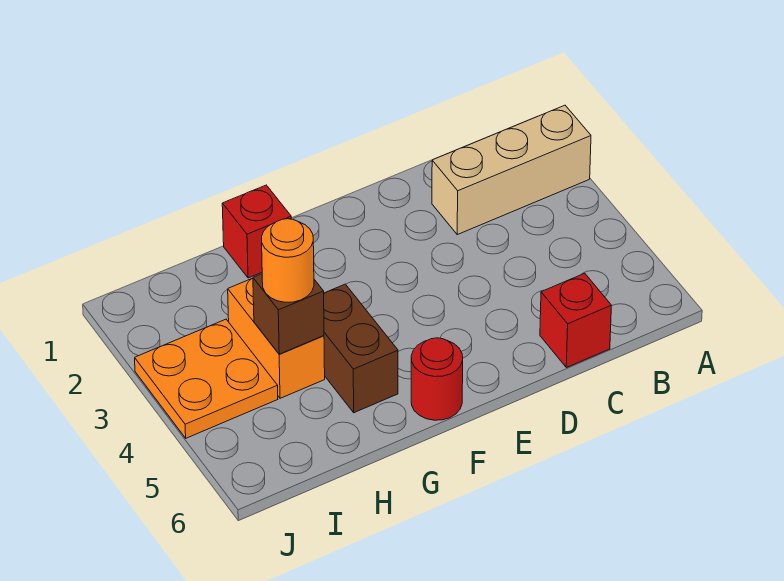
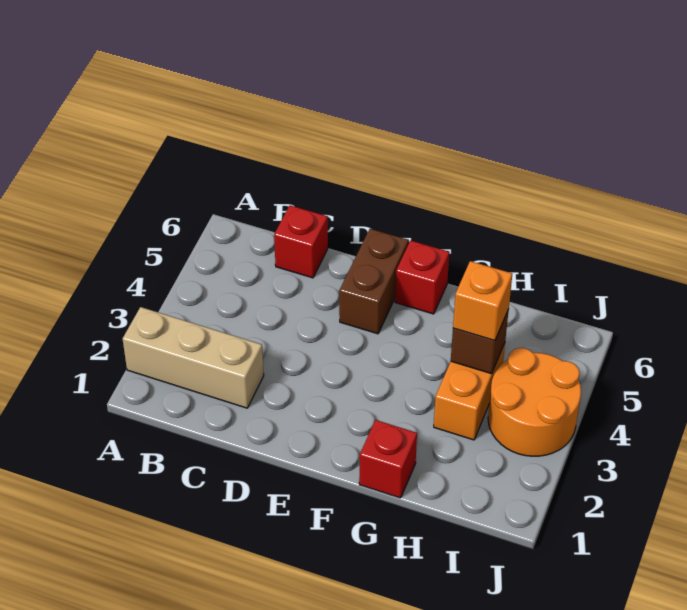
red round brick F6 level 1 -> red brick F6 level 1
brown brick G4:G5 level 1 -> brown brick E5:E6 level 1
orange round brick H4 level 3 -> orange brick H4 level 3
orange plate I3:J4 level 1 -> orange round brick I3:J4 level 1

